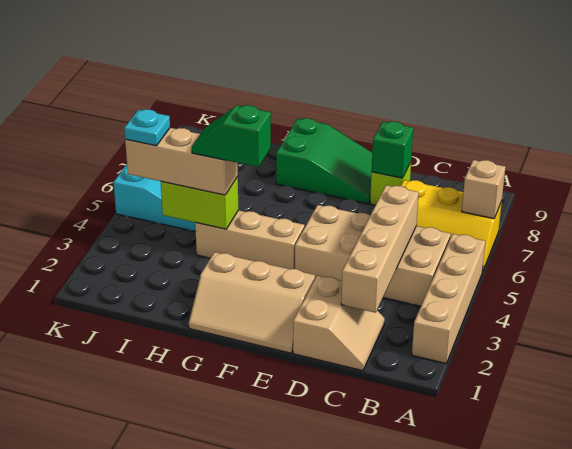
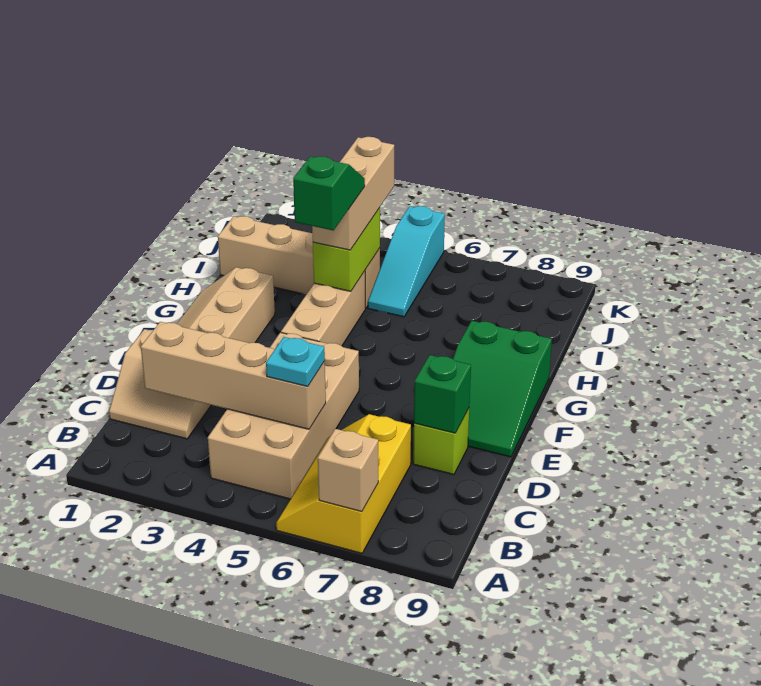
tan brick A2:A5 level 1 -> tan brick I1:I4 level 1
cyan plate J4 level 4 -> cyan plate C5 level 3

